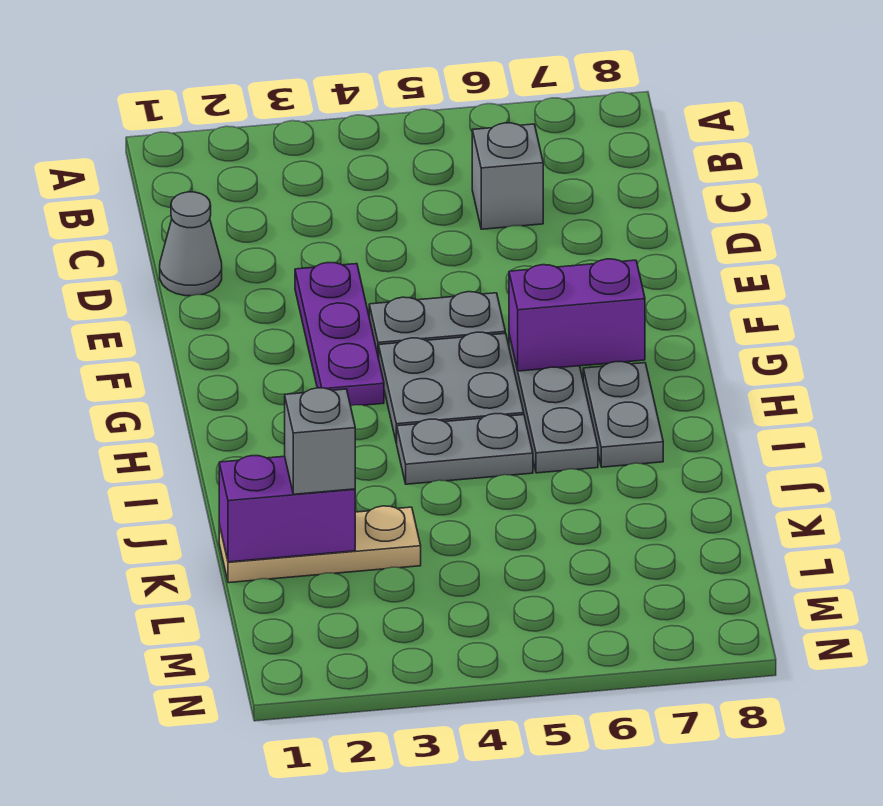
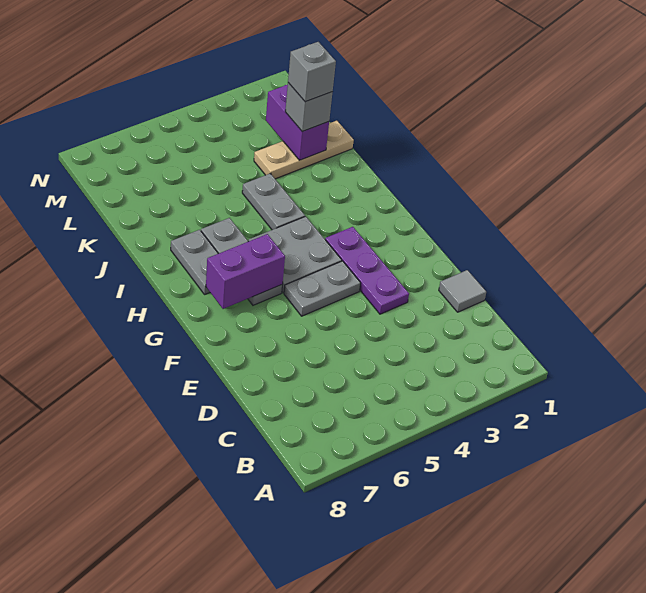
grey brick C6 level 1 -> grey brick K2 level 4
grey cone D1 level 1 -> grey tile D1 level 1
grey plate I4:I5 level 1 -> grey plate I4:J4 level 1
purple brick K1:K2 level 2 -> purple brick K2:L2 level 2

